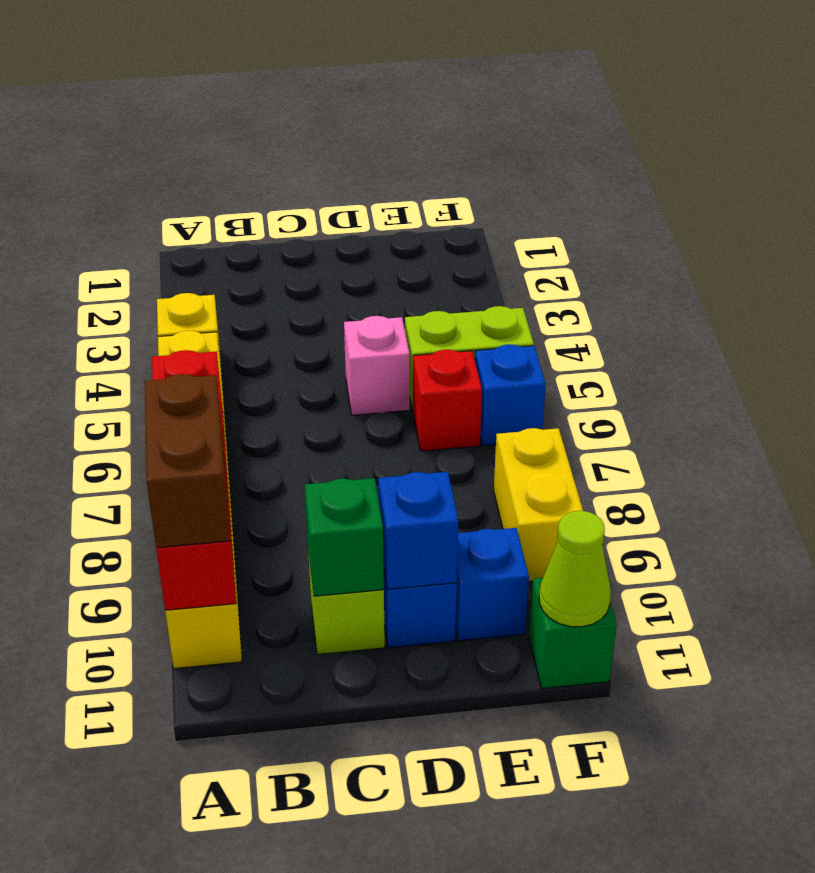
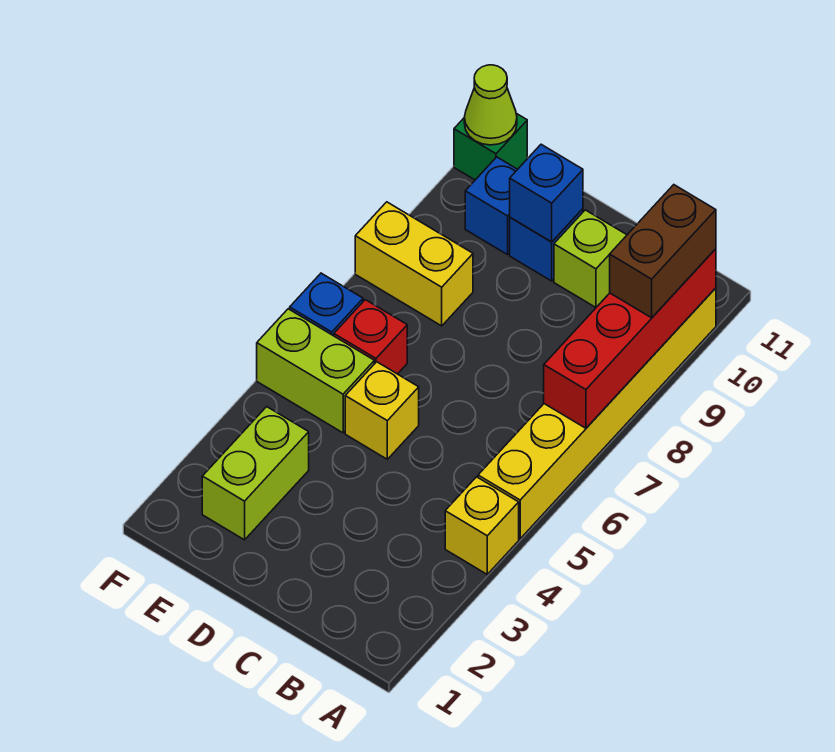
green brick C10 level 2 -> none
pink brick D5 level 1 -> yellow brick D5 level 1
none -> lime brick E2:E3 level 1
yellow brick F8:F9 level 1 -> yellow brick E8:F8 level 1

